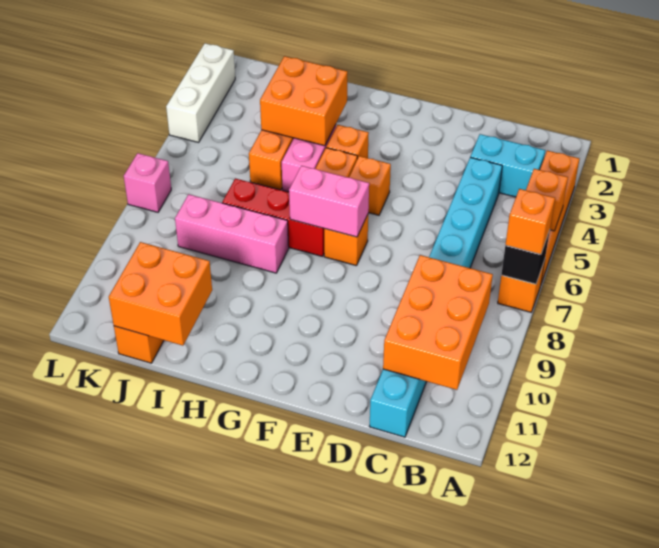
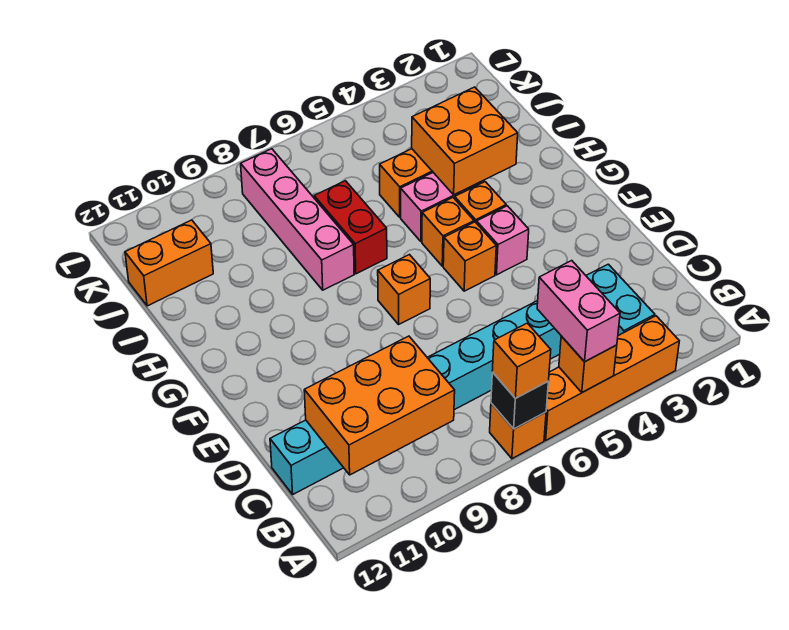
pink brick F7:G7 level 2 -> pink brick A5:B5 level 3
red brick G7:I7 level 1 -> red brick H7:I7 level 1
pink brick H8:J8 level 1 -> pink brick H8:K8 level 1
orange brick I11:J12 level 2 -> none
white brick L2:L4 level 1 -> none
pink brick L7 level 1 -> pink brick F4 level 1

